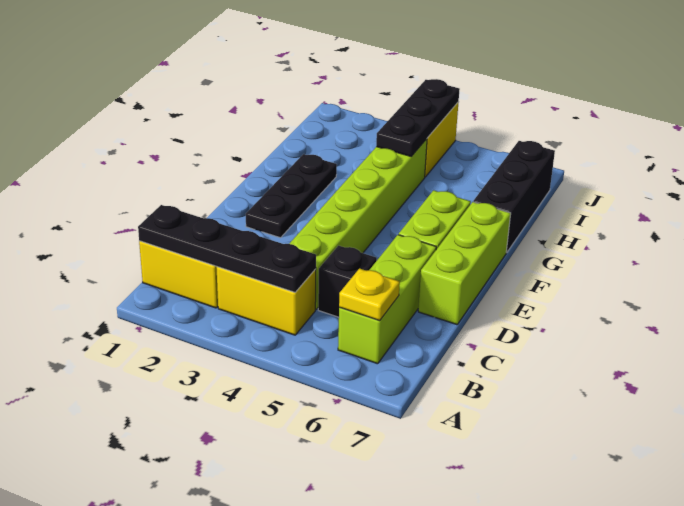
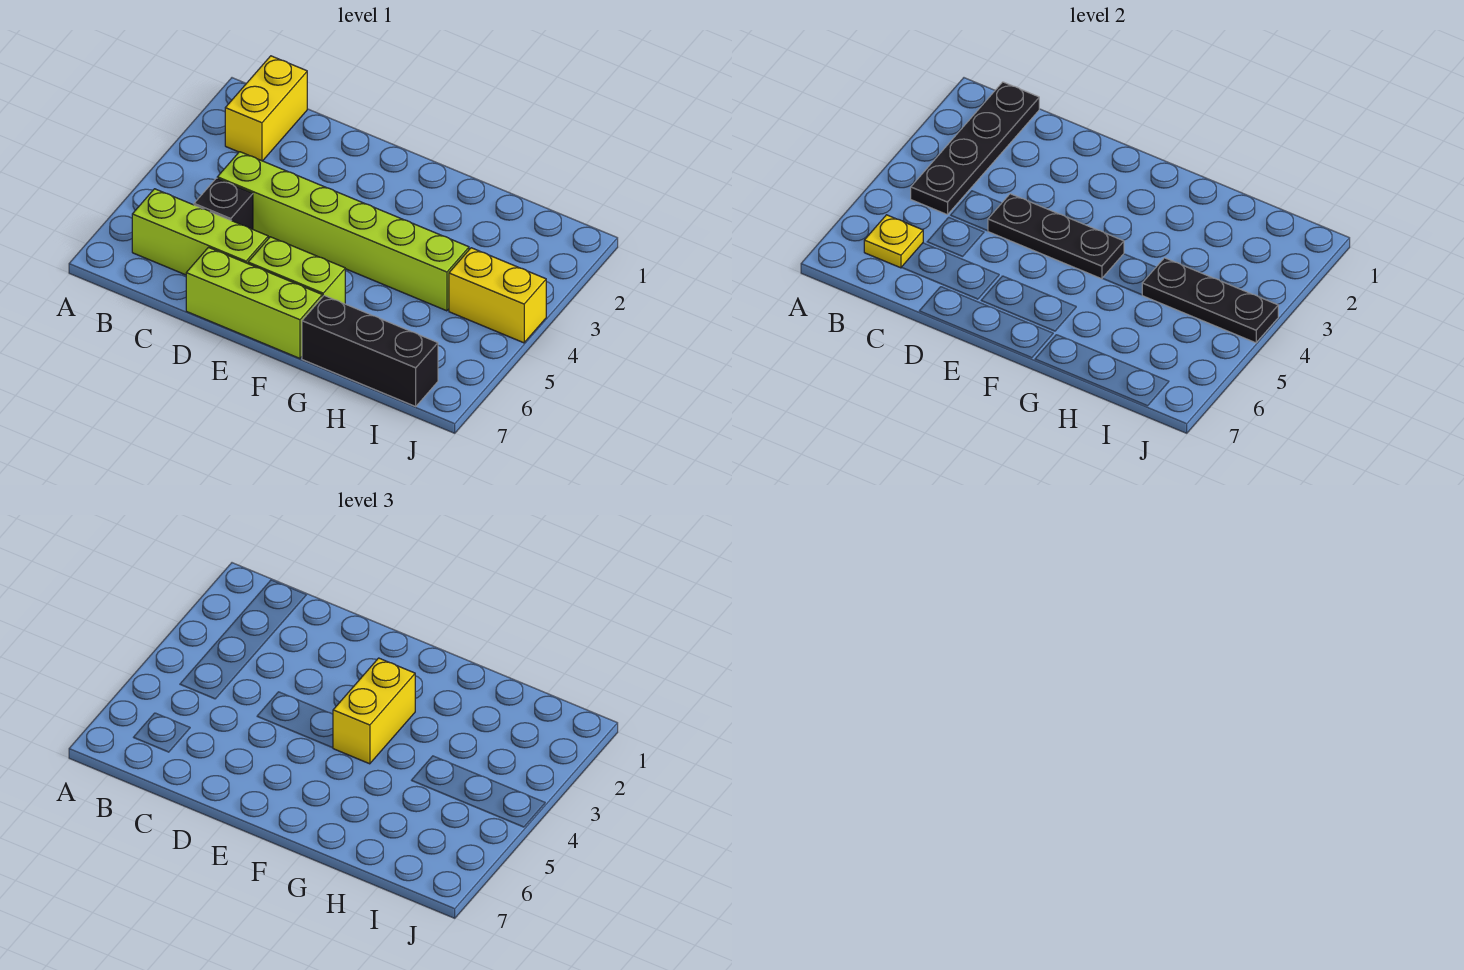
yellow brick B3:B4 level 1 -> yellow brick F3:F4 level 3
black plate E2:G2 level 1 -> black plate D4:F4 level 2

